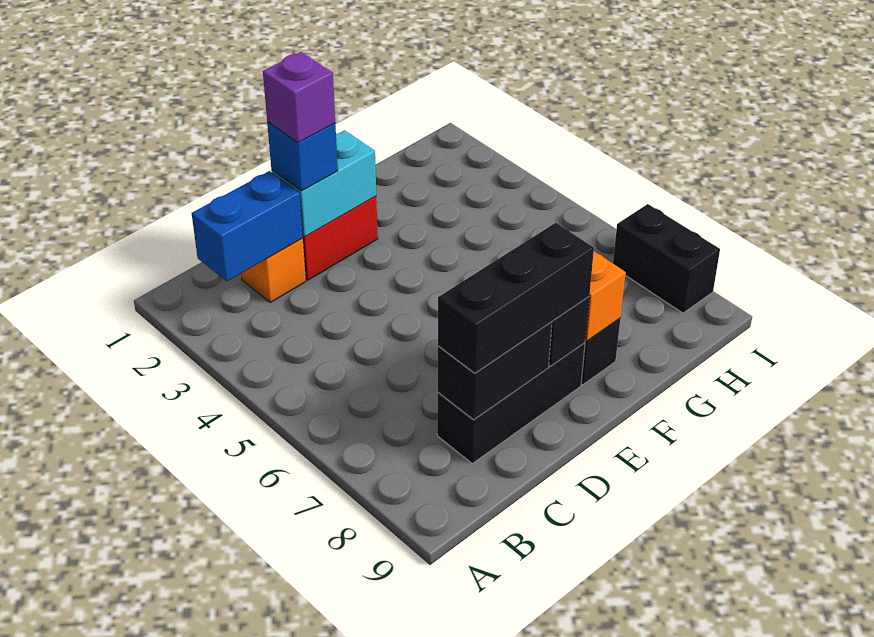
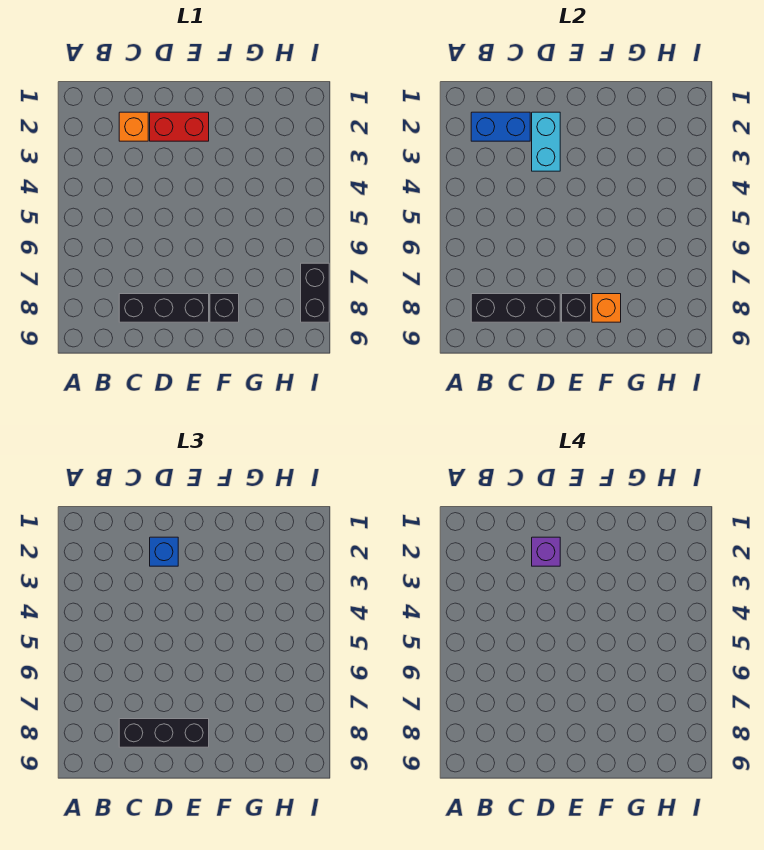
black brick C8:D8 level 2 -> black brick B8:D8 level 2
cyan brick D2:E2 level 2 -> cyan brick D2:D3 level 2

